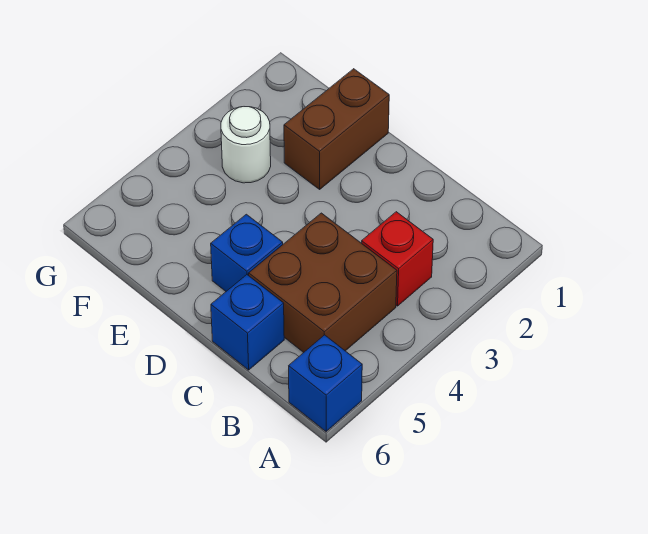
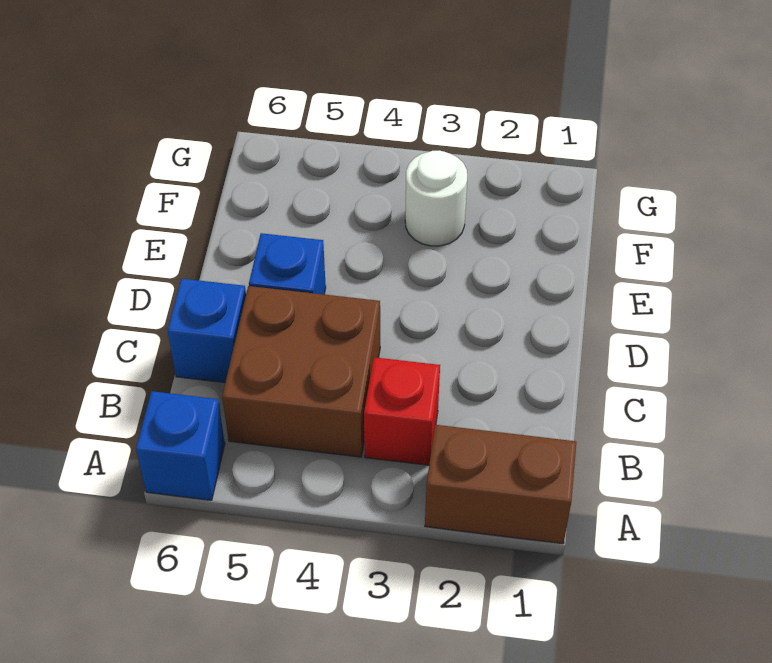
brown brick E1:E2 level 1 -> brown brick A1:A2 level 1

